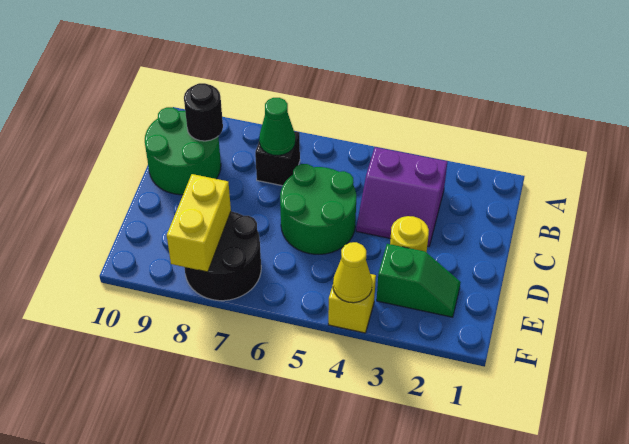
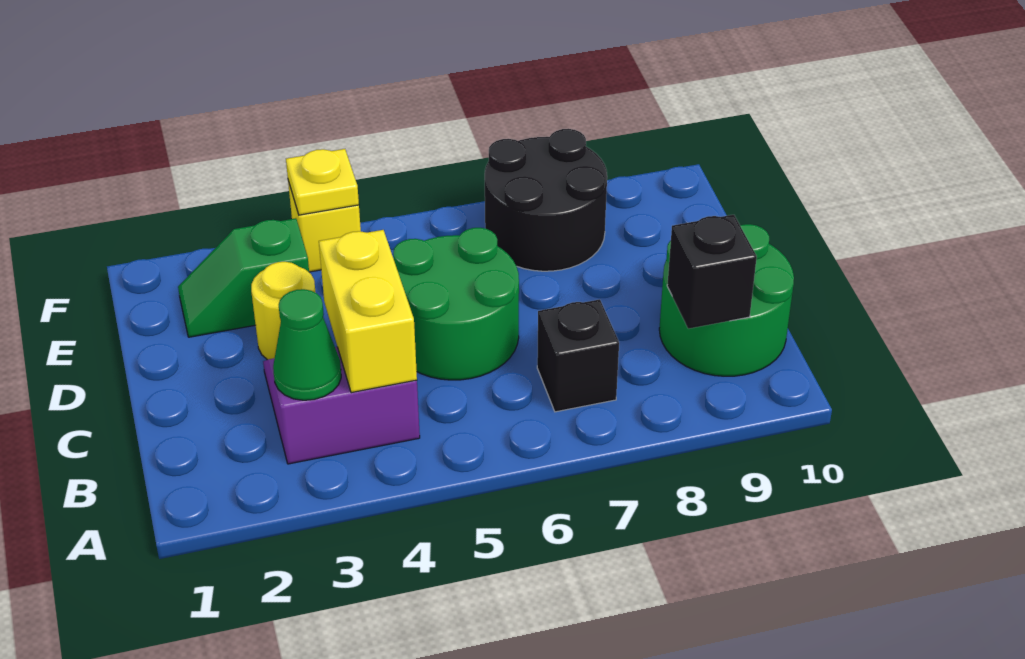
green cone B7 level 2 -> green cone B3 level 2
black round brick B9 level 2 -> black brick B9 level 2
yellow brick E8:F8 level 2 -> yellow brick B4:C4 level 2
yellow cone F4 level 2 -> yellow plate F4 level 2

